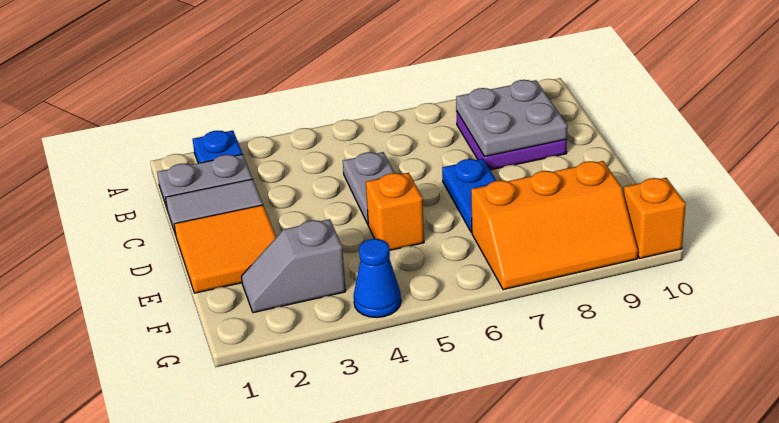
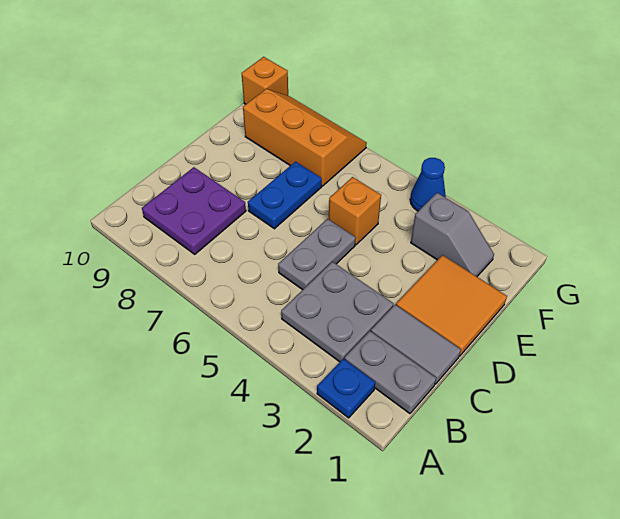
grey plate B8:C9 level 2 -> grey plate B3:C4 level 1

